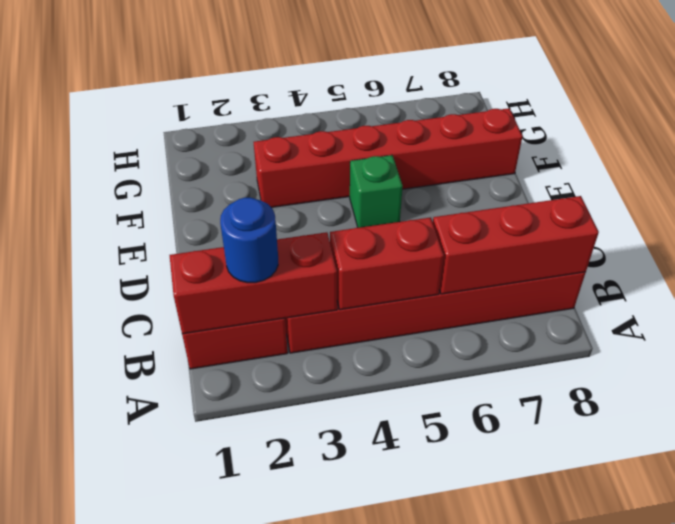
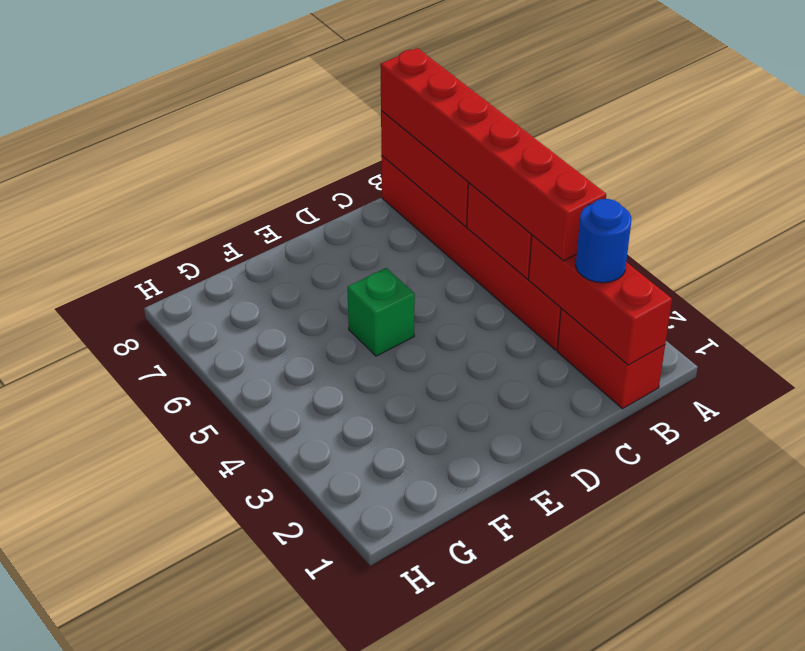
red brick F3:F8 level 1 -> red brick B3:B8 level 3

